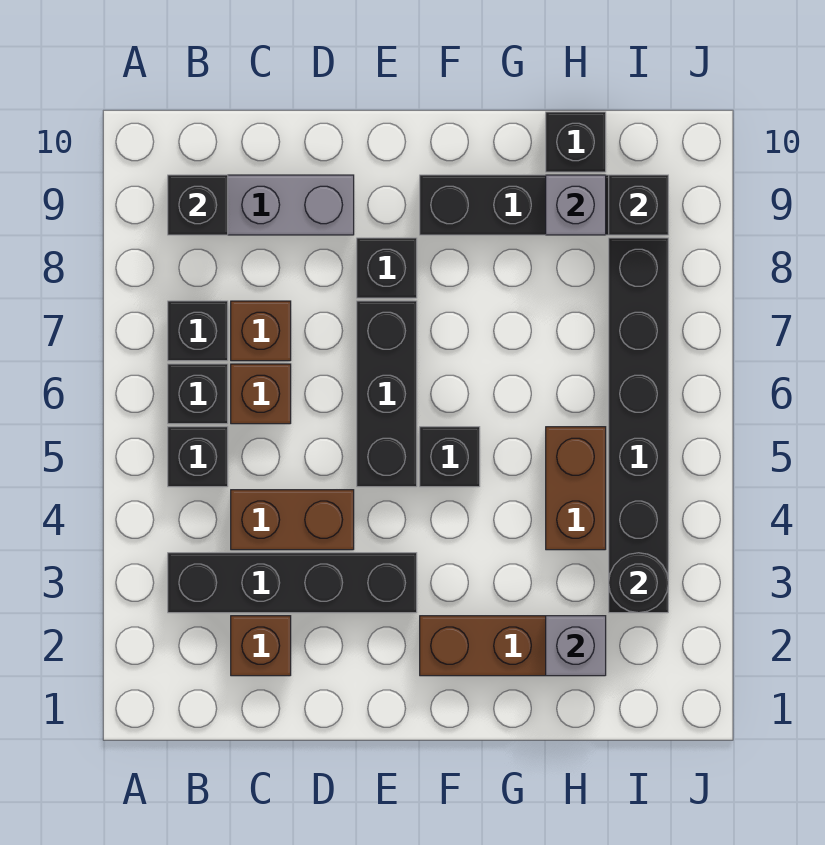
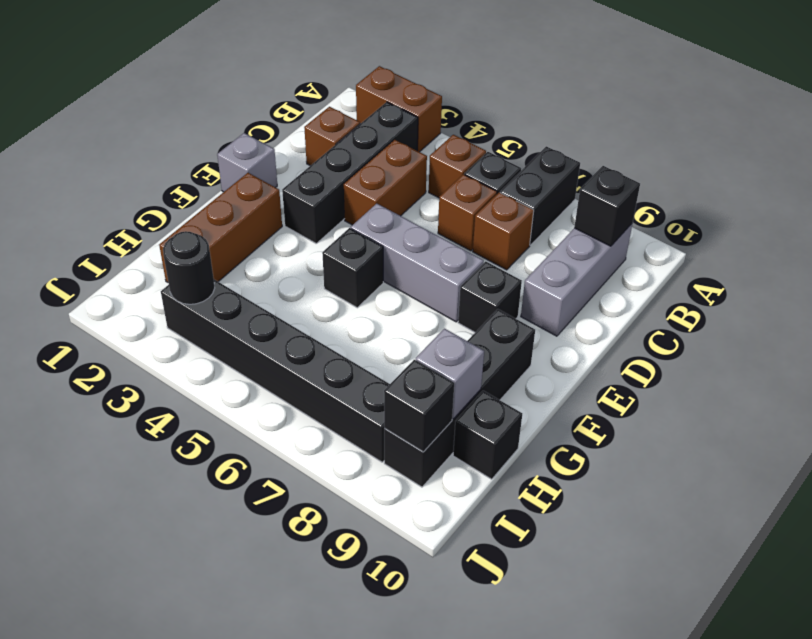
black brick B5 level 1 -> brown brick B5 level 1
black brick B7 level 1 -> black brick A7:B7 level 1
black brick E5:E7 level 1 -> grey brick E5:E7 level 1
grey brick H2 level 2 -> grey brick E1 level 1
brown brick H4:H5 level 1 -> brown brick A2:A3 level 1

